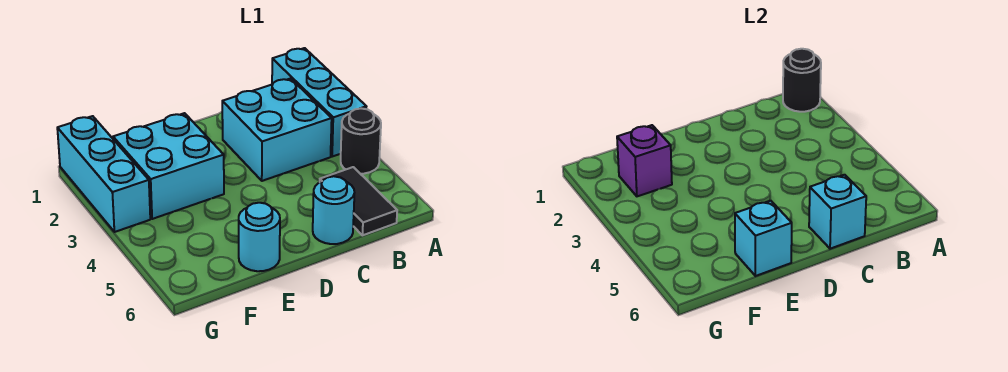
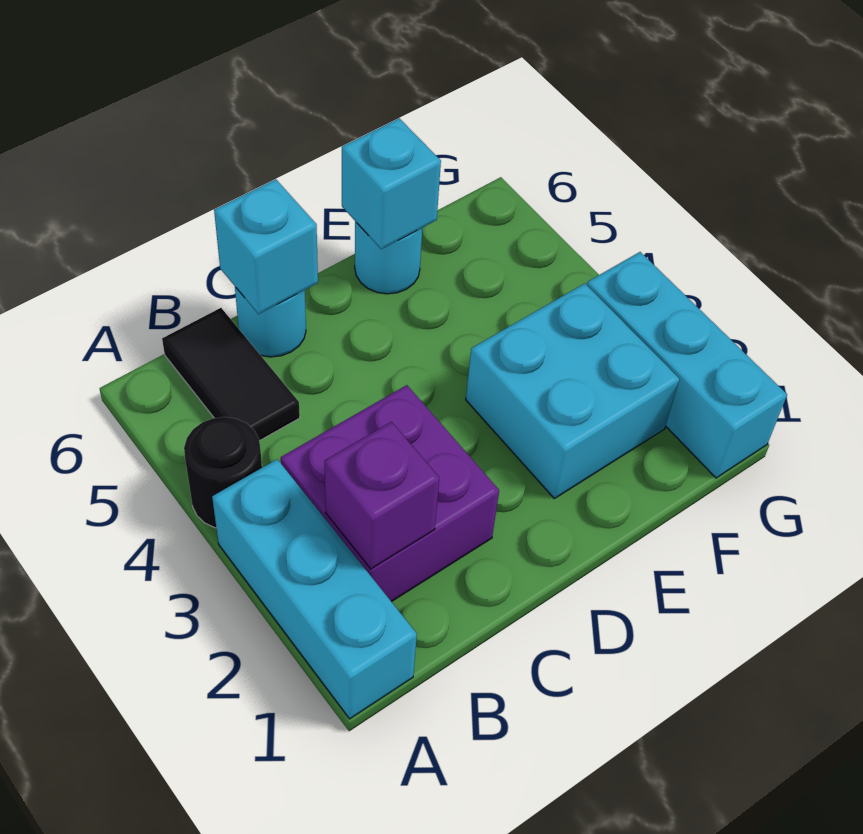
black round brick A1 level 2 -> none
cyan brick B2:C3 level 1 -> purple brick B2:C3 level 1
purple brick F2 level 2 -> purple brick B2 level 2

